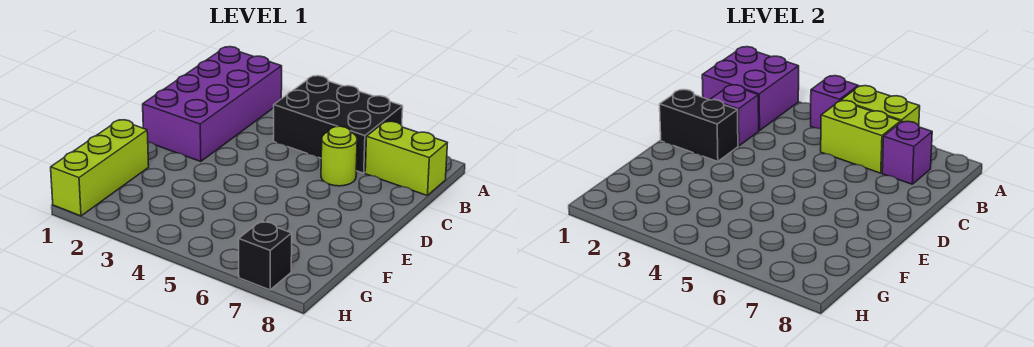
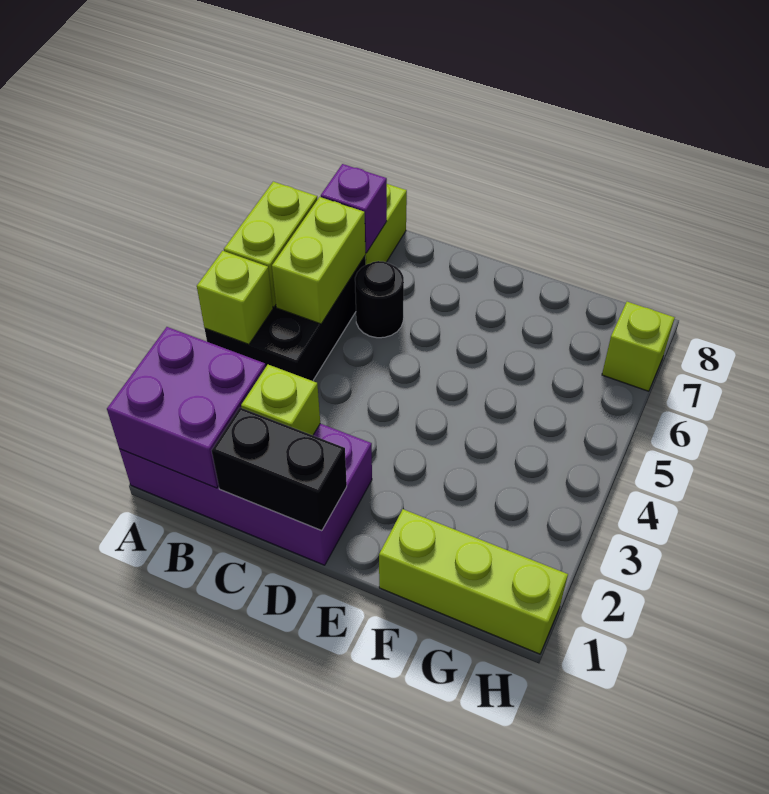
purple brick A4 level 2 -> lime brick A4 level 2
purple brick C2 level 2 -> lime brick C2 level 2
lime round brick C6 level 1 -> black round brick C6 level 1
black brick D1:D2 level 2 -> black brick C1:D1 level 2
black brick H7 level 1 -> lime brick H7 level 1

